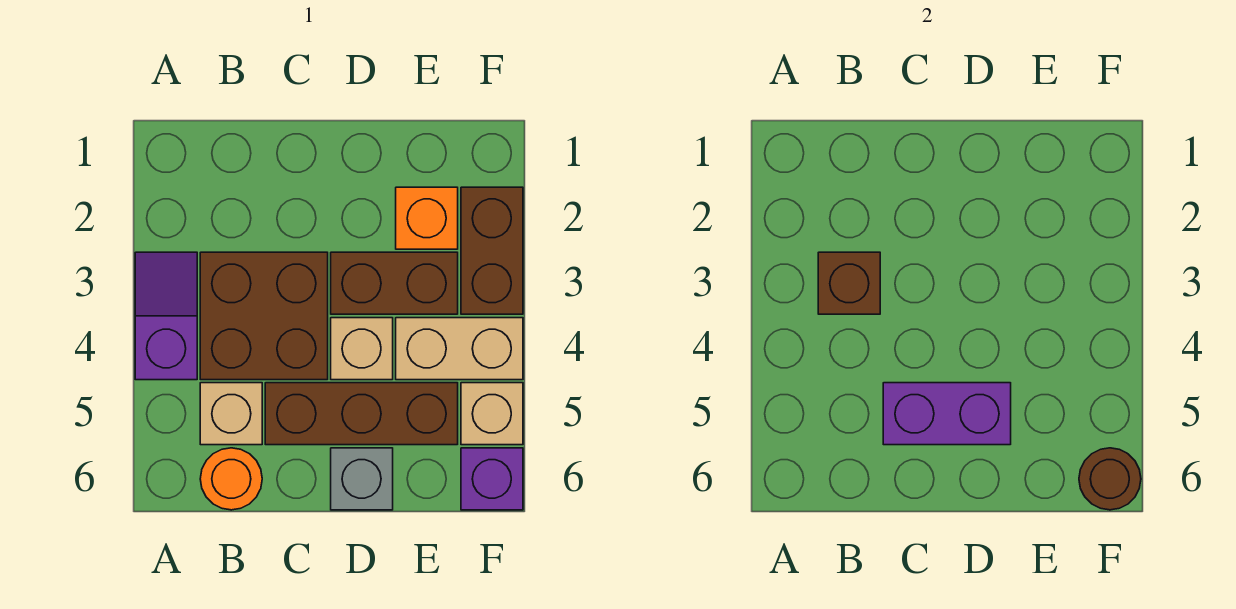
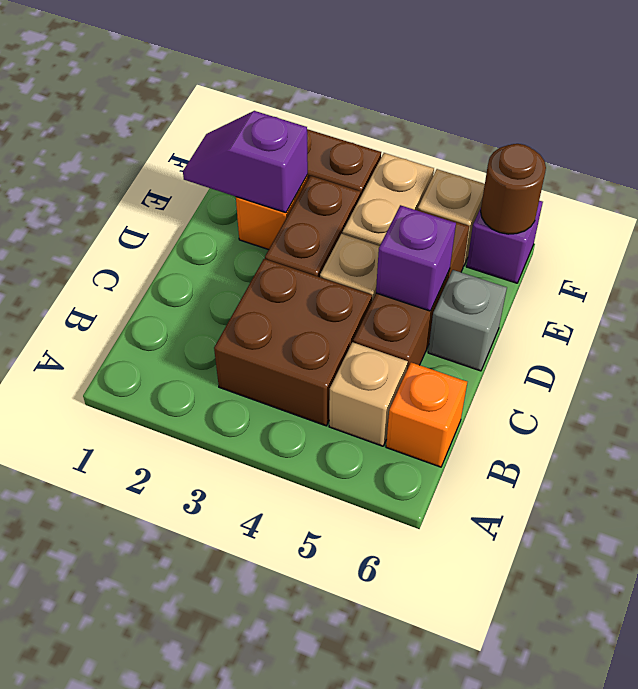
purple slope A3:A4 level 1 top 4 -> purple slope E1:E2 level 2 top 2
brown brick B3 level 2 -> none
orange round brick B6 level 1 -> orange brick B6 level 1
purple brick C5:D5 level 2 -> purple brick D5 level 2

